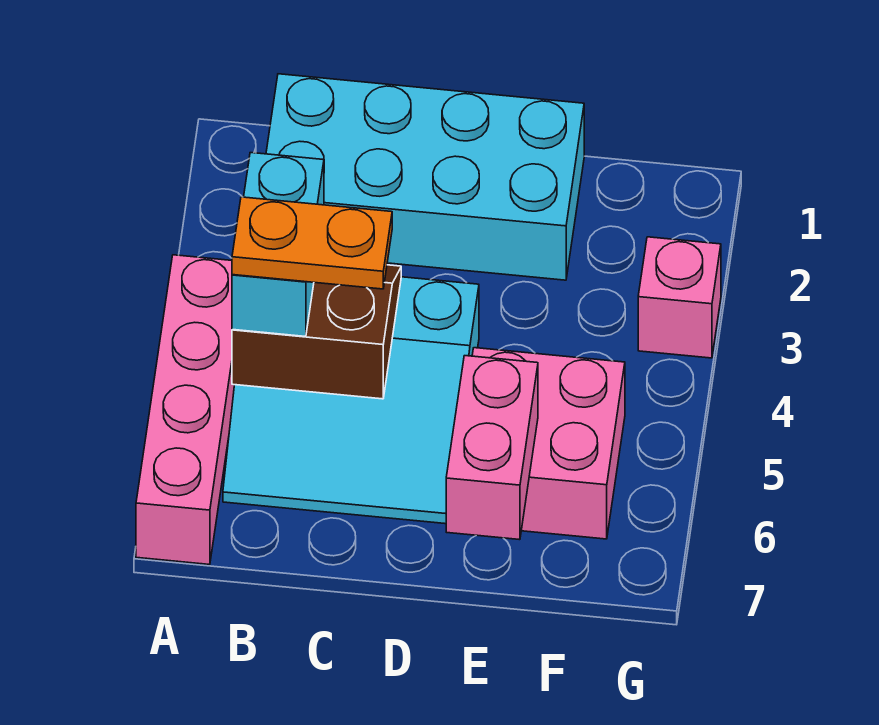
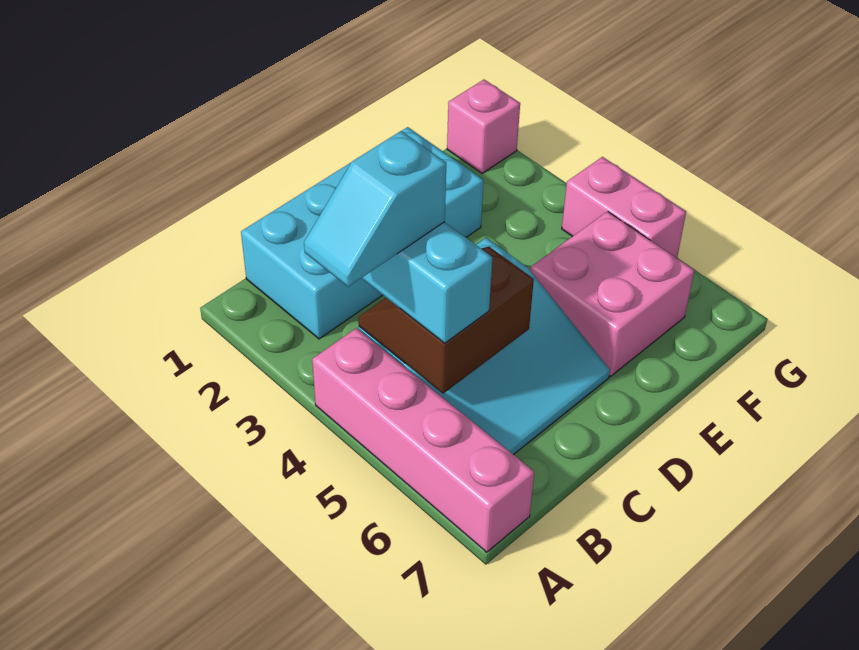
none -> cyan slope A4:B4 level 4 top B
orange plate B5:C5 level 4 -> none
pink brick E6:E7 level 2 -> pink brick G4:G5 level 1
pink brick G3 level 1 -> pink brick G1 level 1

